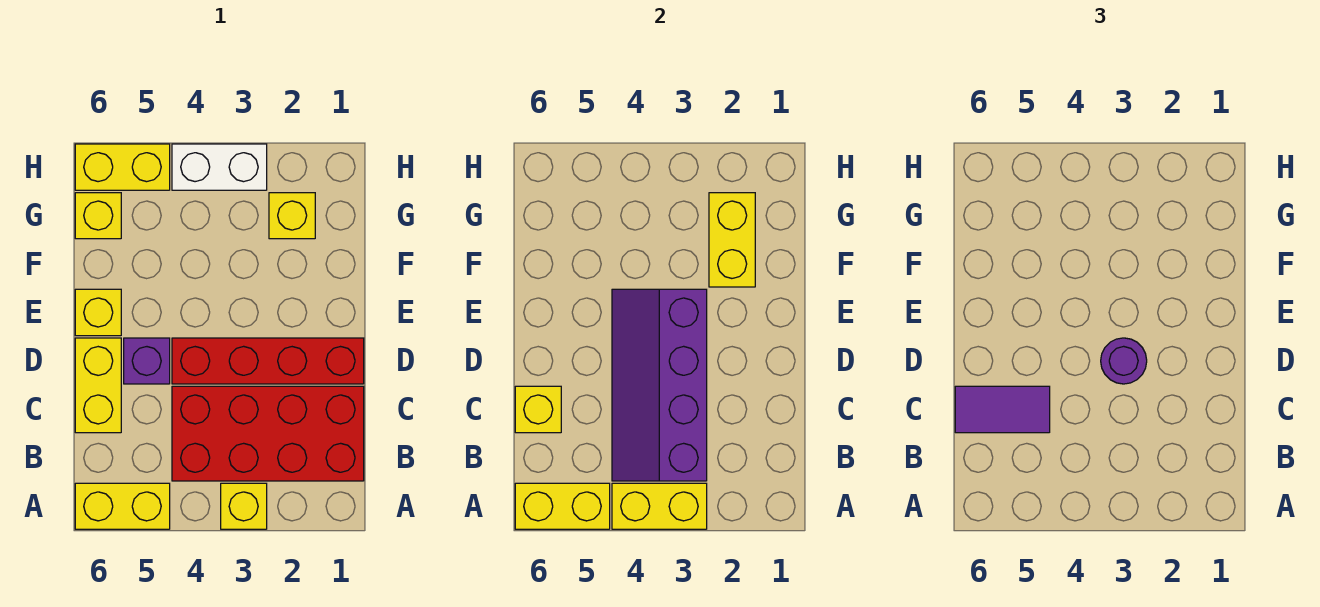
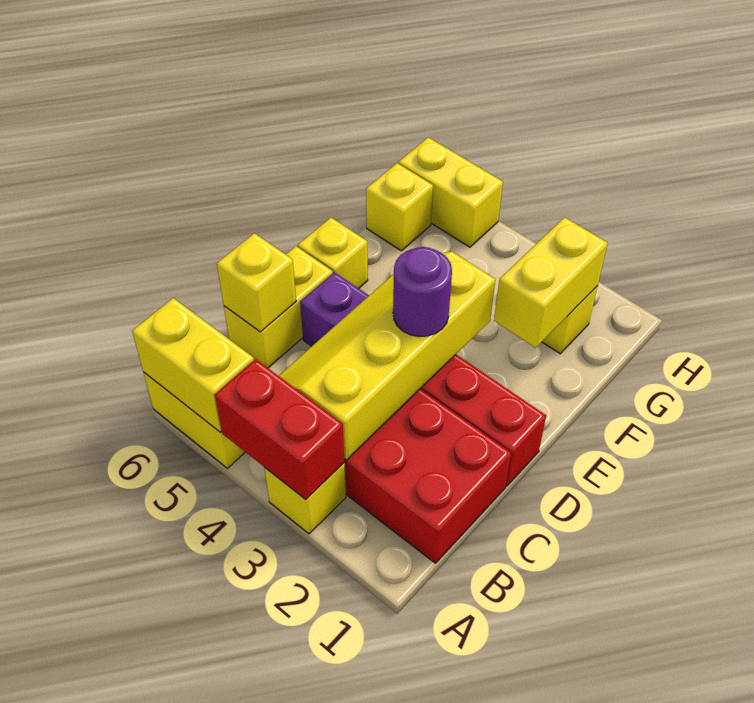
yellow brick A3:A4 level 2 -> red brick A3:A4 level 2
purple slope B3:E4 level 2 top 3 -> yellow slope B3:E4 level 2 top 3
purple tile C5:C6 level 3 -> none
white brick H3:H4 level 1 -> none

